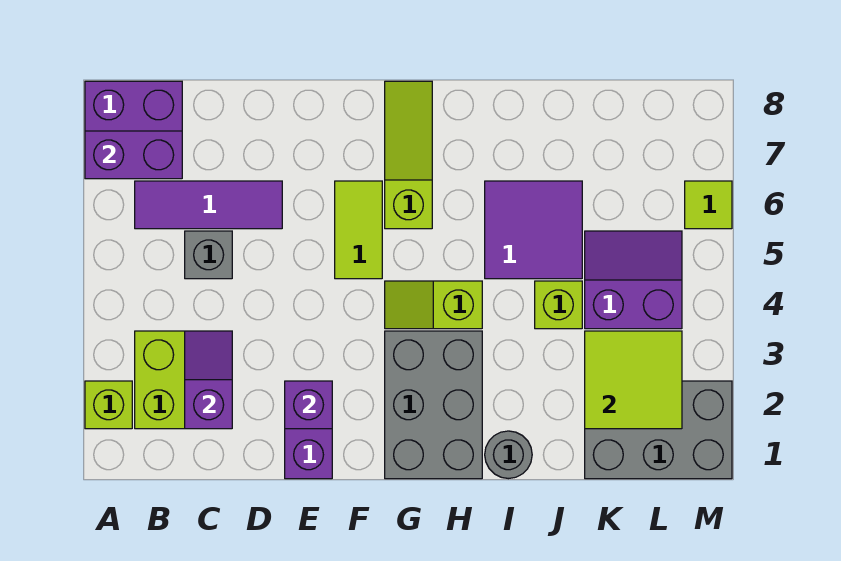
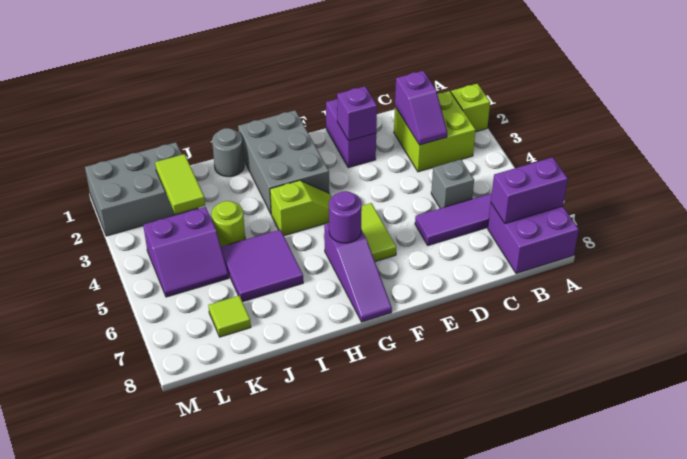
lime slope G6:G8 level 1 top 6 -> purple slope G6:G8 level 1 top 6
none -> purple round brick G6 level 2
lime brick J4 level 1 -> lime round brick J4 level 1
lime tile K2:L3 level 2 -> lime tile K2:K3 level 2
lime tile M6 level 1 -> lime tile K7 level 1

